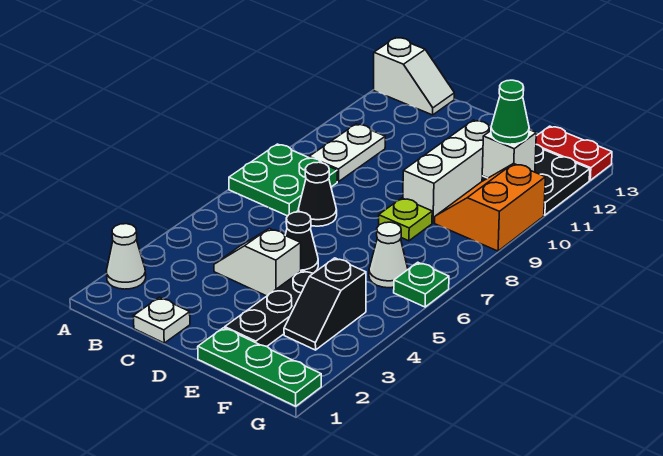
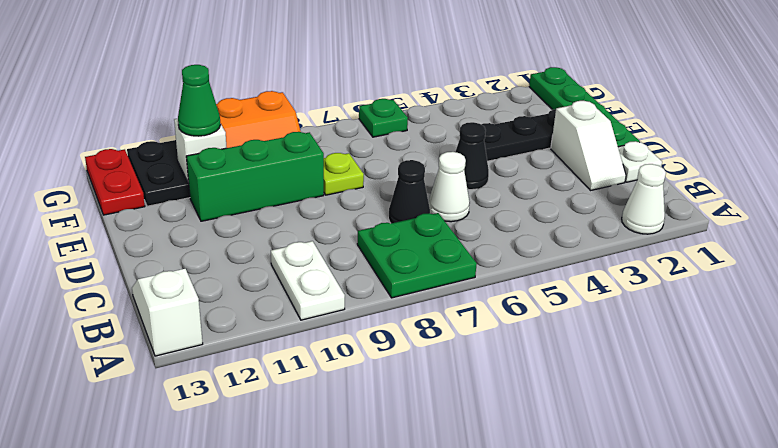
white plate B9:B10 level 1 -> white plate A10:B10 level 1
white slope C4:D4 level 1 top D -> white slope C2:D2 level 1 top D
green plate E1:G1 level 1 -> green plate D1:G1 level 1
white brick E9:E11 level 1 -> green brick E9:E11 level 1
black slope F3:F4 level 1 top 4 -> none
white cone F6 level 1 -> white cone C6 level 1

